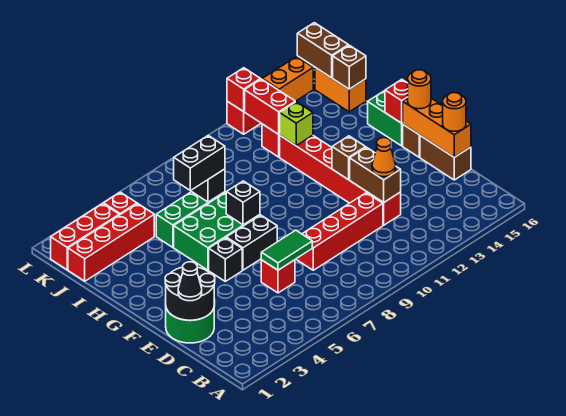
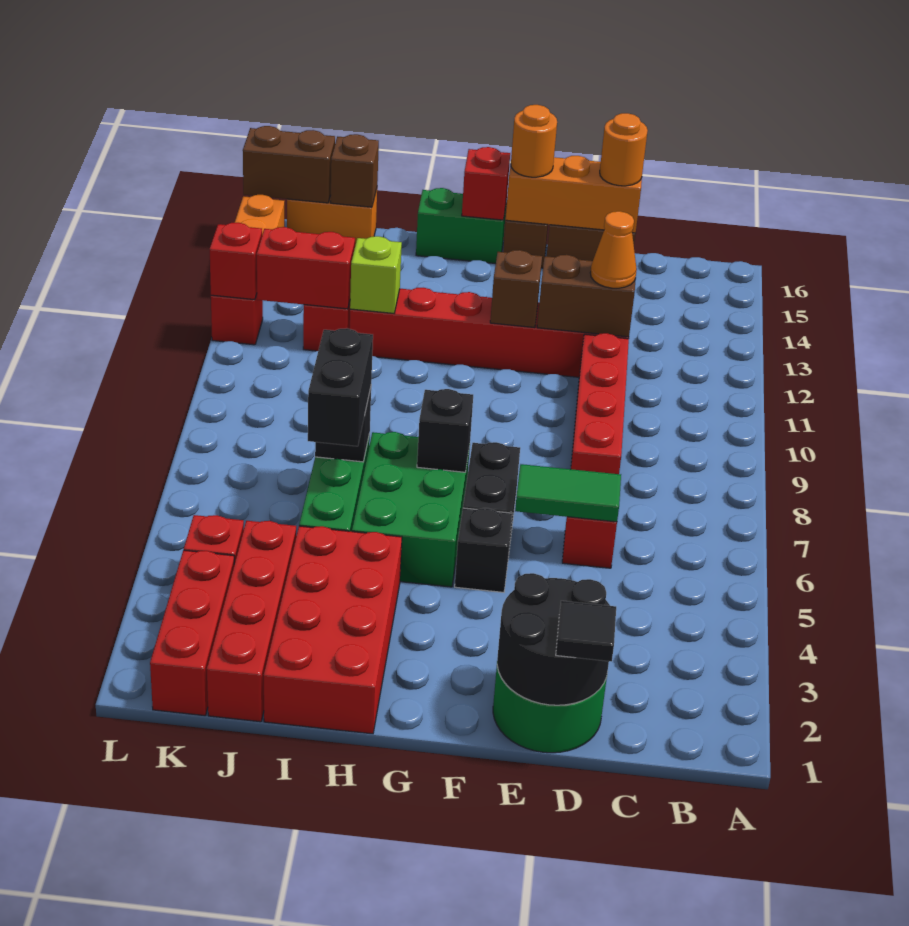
black cone D1 level 3 -> black tile D1 level 3
green tile D6:D7 level 2 -> green tile D6:E6 level 2
none -> red brick H1:I4 level 1

